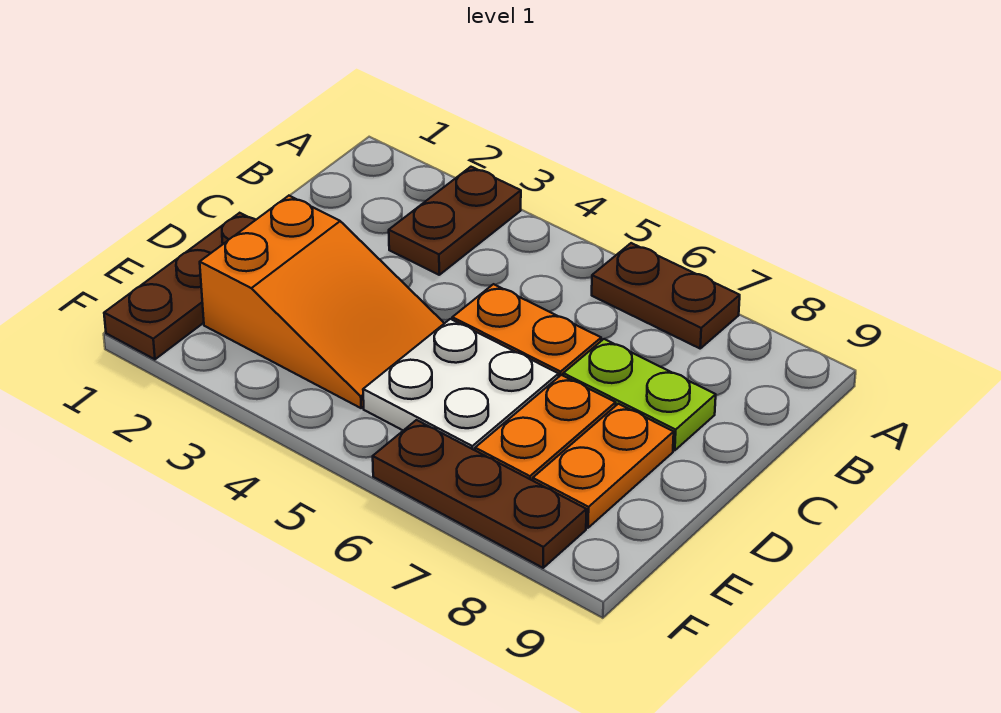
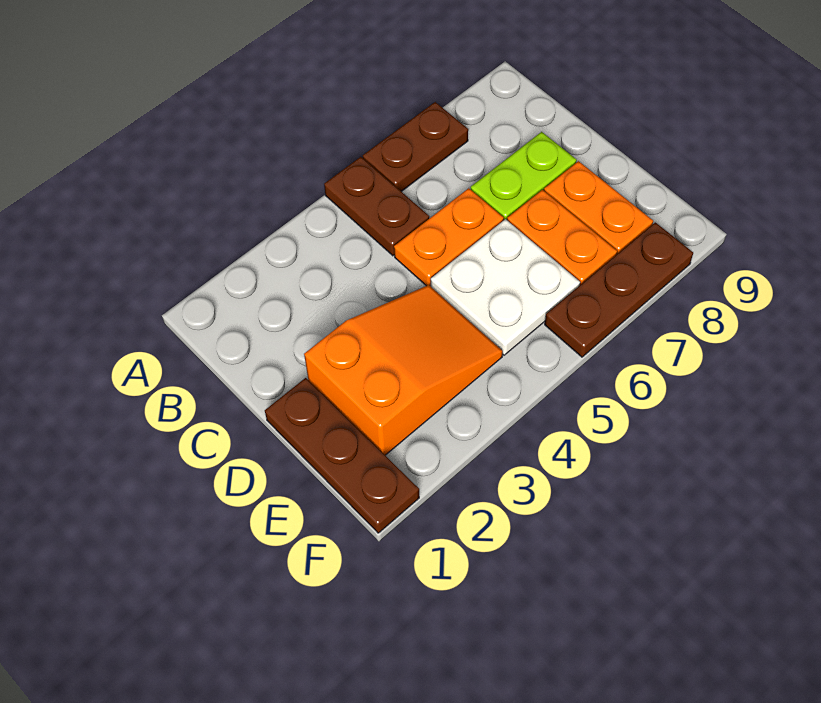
brown plate A3:B3 level 1 -> brown plate A5:B5 level 1

